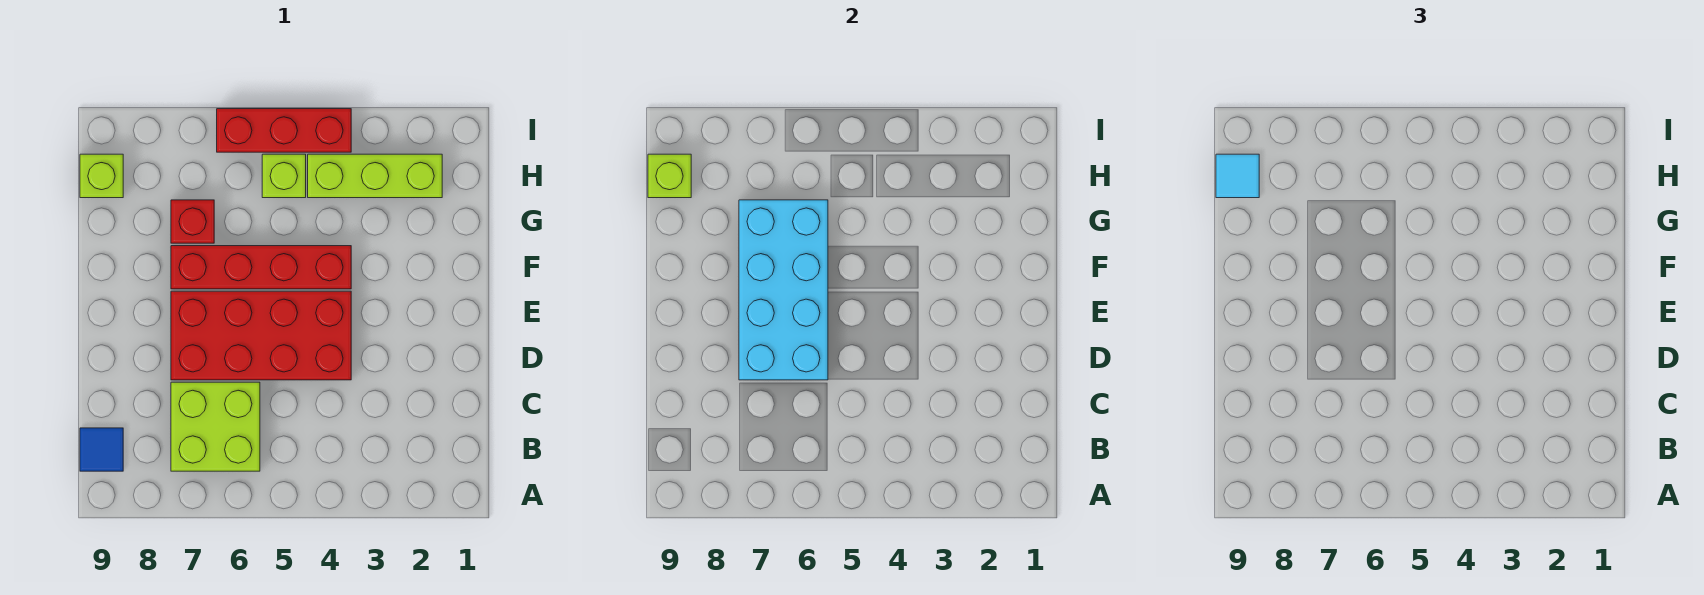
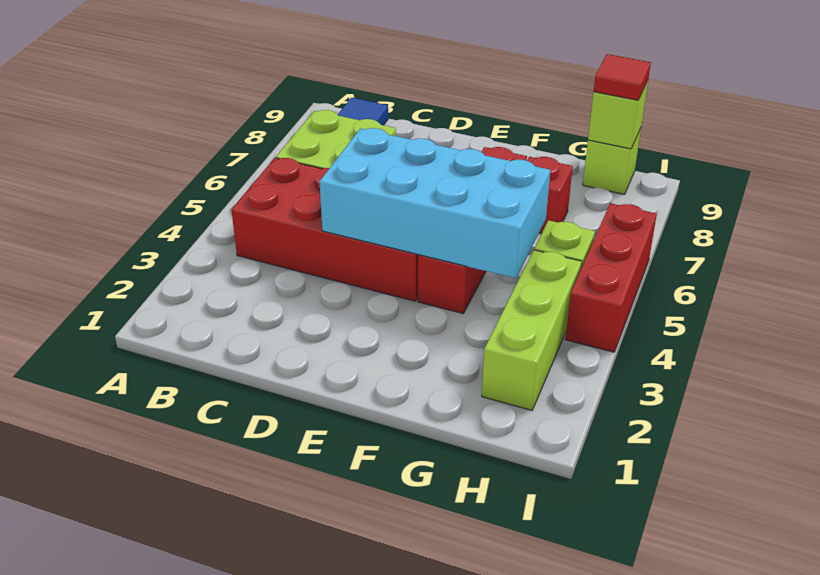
red brick D4:E7 level 1 -> red brick B4:E5 level 1
cyan brick D6:G7 level 2 -> cyan brick D4:G5 level 2
cyan tile H9 level 3 -> red tile H9 level 3

